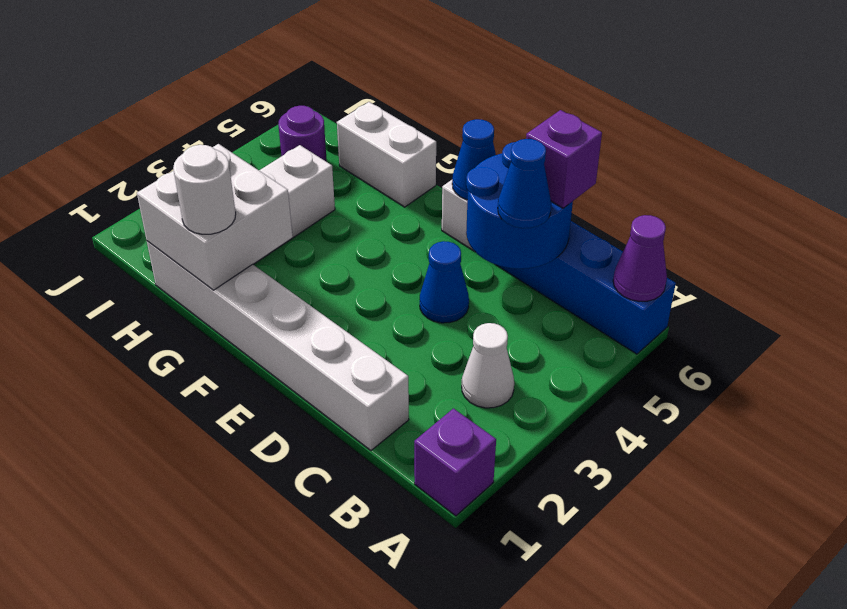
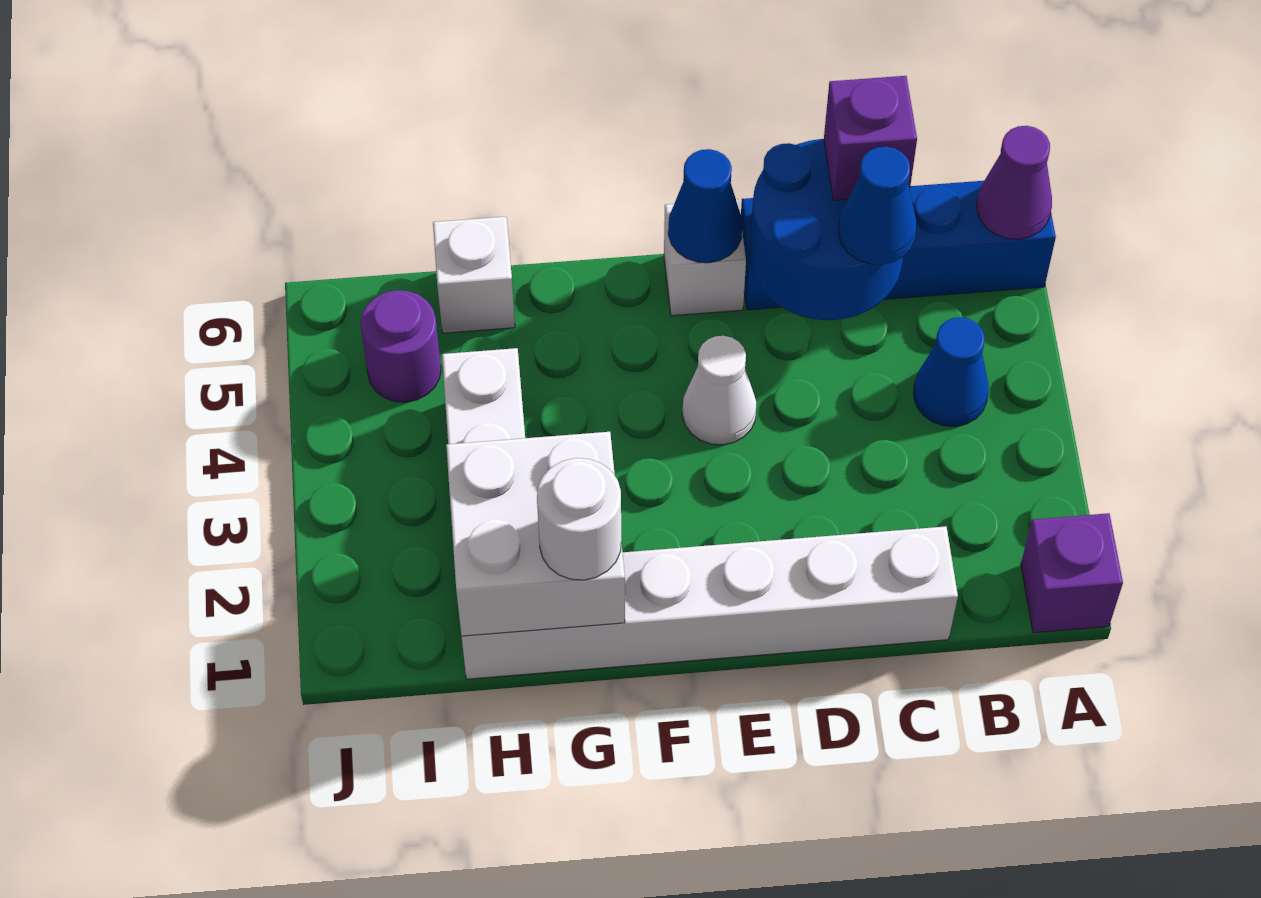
white cone B3 level 1 -> white cone E4 level 1
blue cone D4 level 1 -> blue cone B4 level 1
white brick G6:H6 level 1 -> white brick H6 level 1

